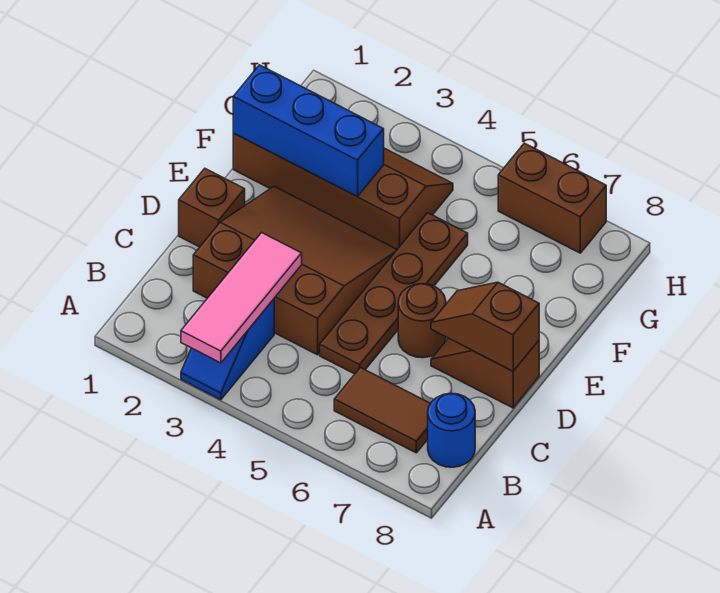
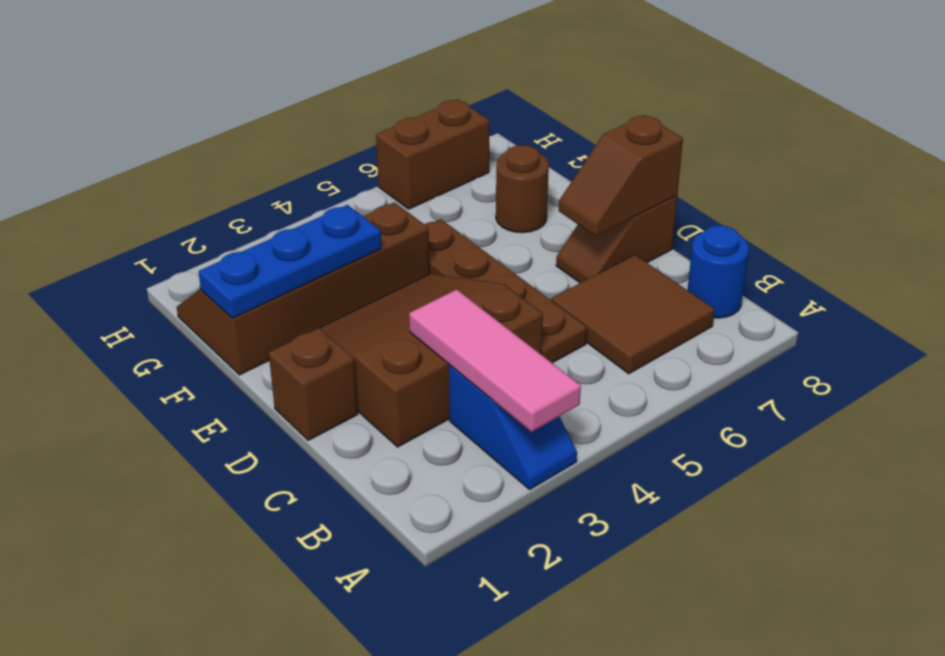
brown tile B6:B7 level 1 -> brown tile B6:C7 level 1
brown round brick D6 level 1 -> brown round brick F7 level 1
blue brick F1:F3 level 2 -> blue plate F1:F3 level 2

